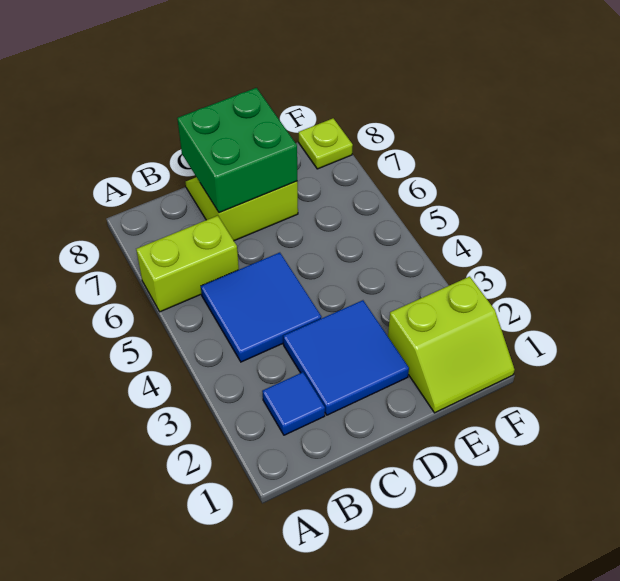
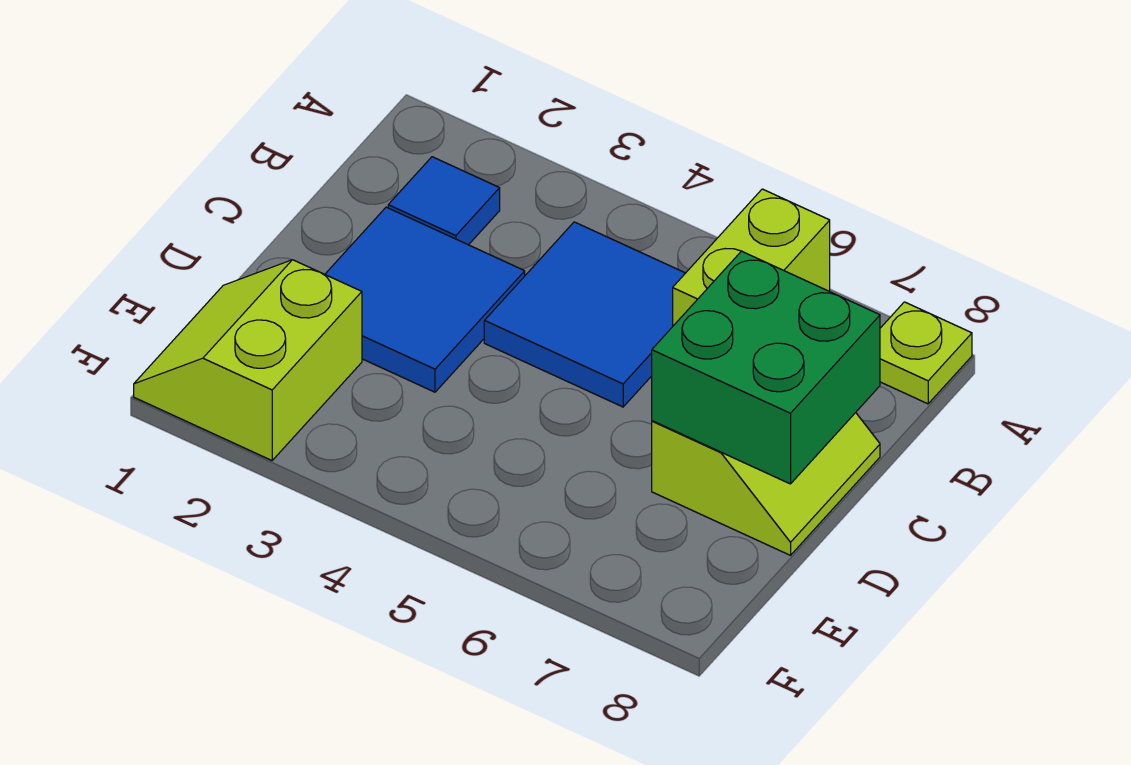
lime plate F8 level 1 -> lime plate A8 level 1

